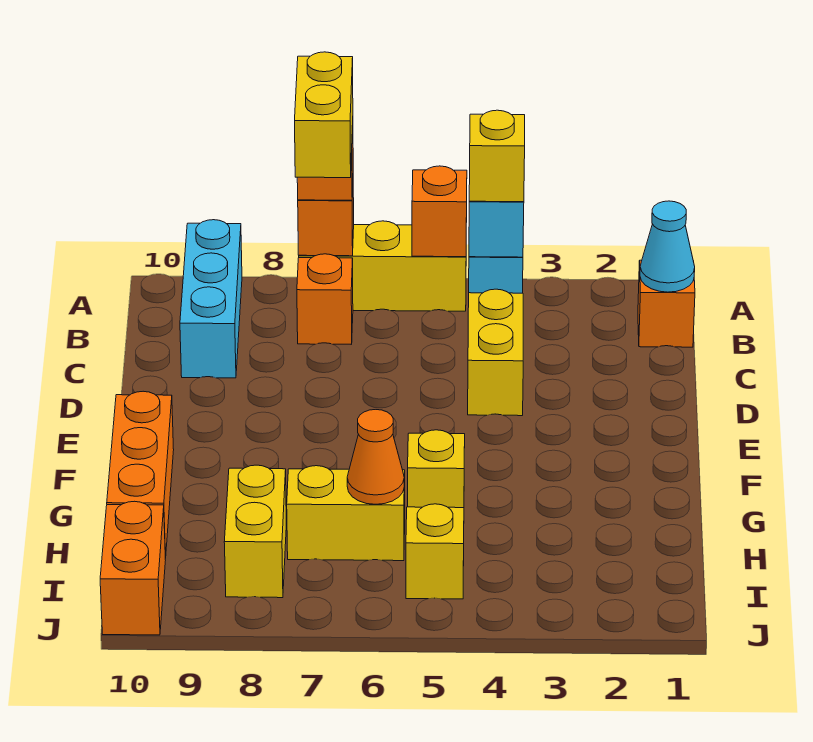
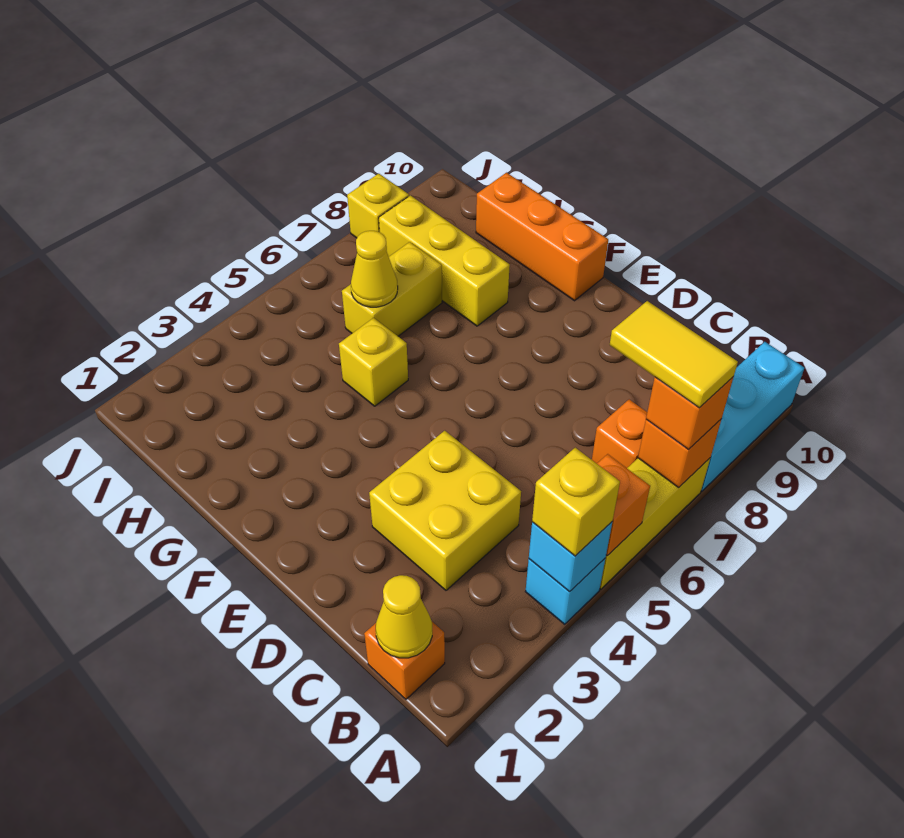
yellow brick A7:B7 level 4 -> yellow tile A7:B7 level 4
cyan brick A9:C9 level 1 -> cyan brick A8:A10 level 1
cyan cone B1 level 2 -> yellow cone B1 level 2
yellow brick C4:D4 level 1 -> yellow brick C3:D4 level 1
orange cone H6 level 2 -> yellow cone H6 level 2
yellow brick H8:I8 level 1 -> yellow brick G8:I8 level 1
yellow brick I5 level 1 -> yellow brick J8 level 1
orange brick I10:J10 level 1 -> none

